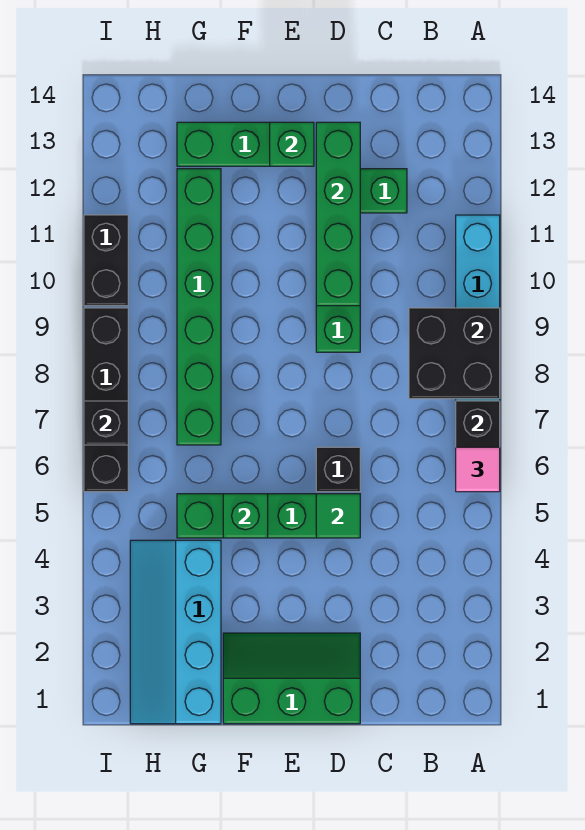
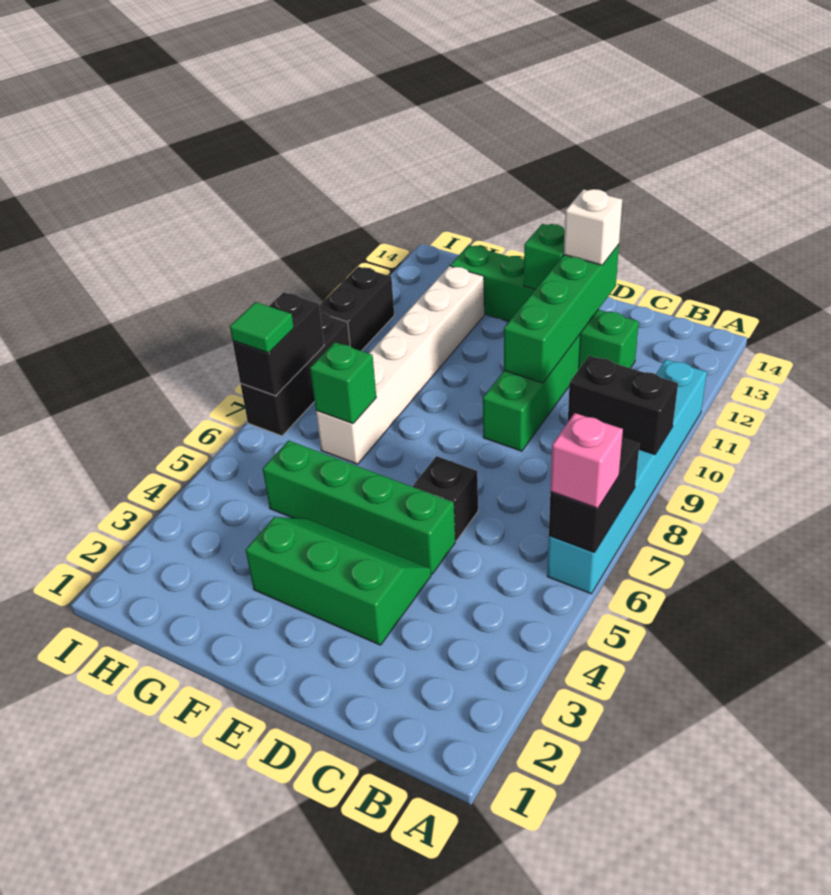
pink tile A6 level 3 -> pink brick A6 level 3
black brick A8:B9 level 2 -> black brick A9:B9 level 2
green slope D1:F2 level 1 top 1 -> green slope D3:F4 level 1 top 3
green tile D5 level 2 -> green tile I7 level 3
none -> white brick D13 level 3
green brick F5 level 2 -> green brick G7 level 2
cyan slope G1:H4 level 1 top G -> none
green brick G7:G12 level 1 -> white brick G7:G12 level 1
black brick I6:I9 level 1 -> black brick I7:I9 level 1
black brick I7 level 2 -> black brick I7:I8 level 2

